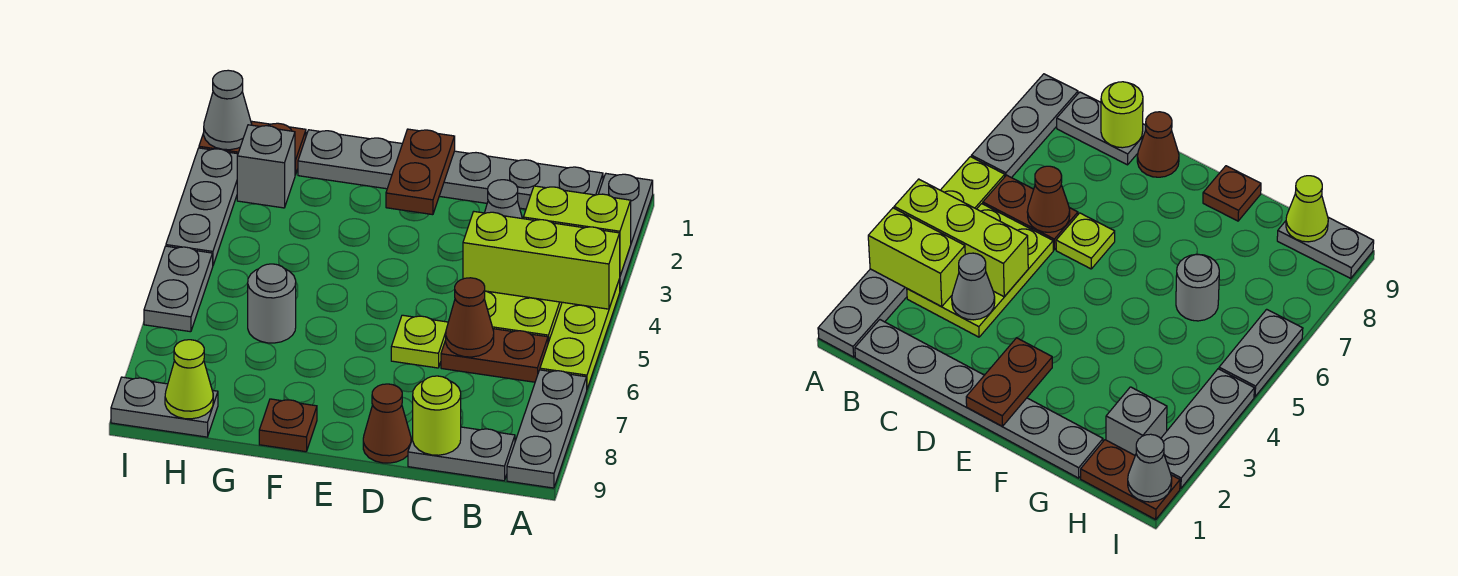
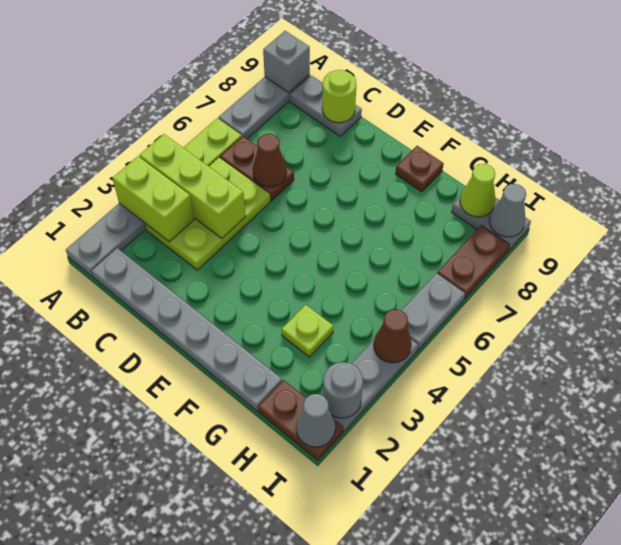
grey cone C3 level 2 -> grey cone I9 level 2
lime plate D6 level 1 -> lime plate G3 level 1
brown cone D9 level 1 -> brown cone I4 level 2
brown plate E1:E2 level 2 -> brown plate I7:I8 level 1
grey round brick G6 level 1 -> grey round brick I2 level 2
grey brick H2 level 1 -> grey brick A9 level 2

